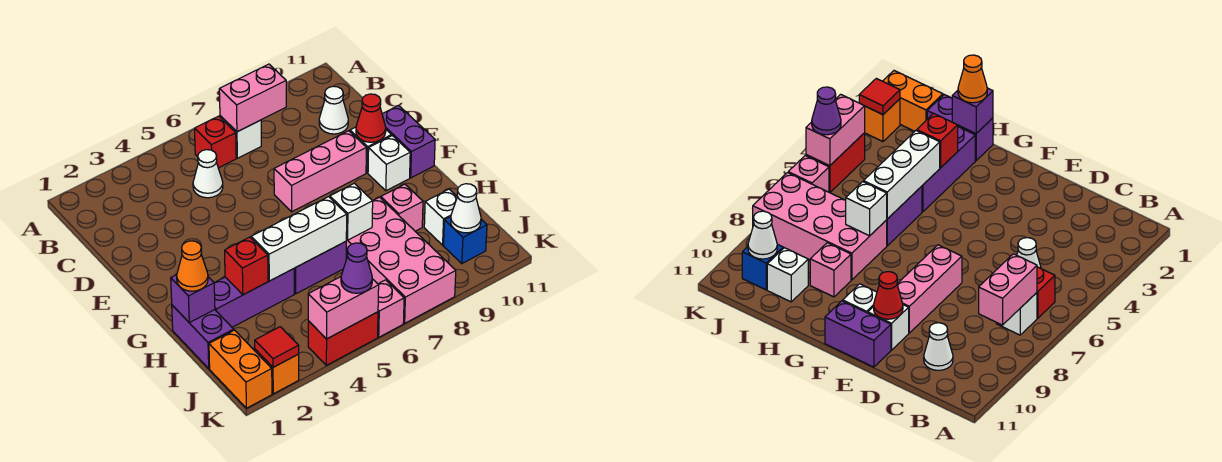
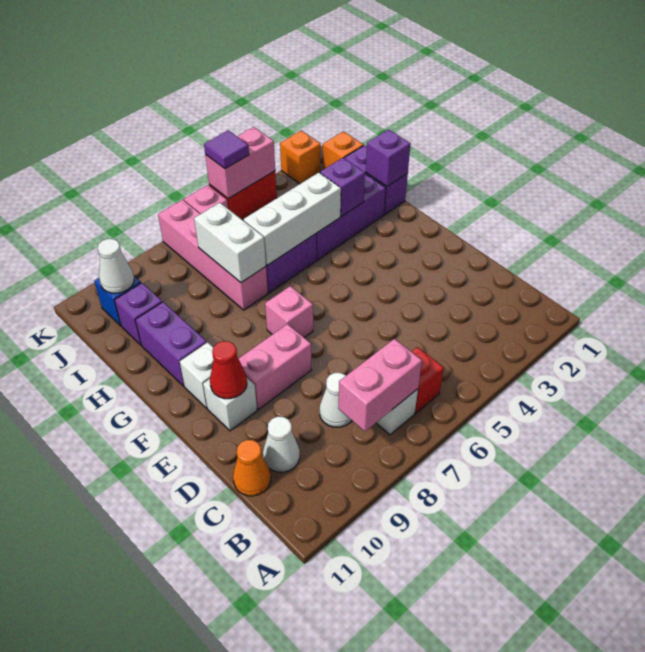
white cone C5 level 1 -> white cone C8 level 1
pink brick E7:E9 level 1 -> pink brick E8:E9 level 1
purple brick E11:F11 level 1 -> purple brick G10:H10 level 1
orange cone H1 level 3 -> orange cone C11 level 1
red brick H3 level 2 -> purple brick H3 level 2
pink brick H7:K8 level 1 -> pink brick H7:K7 level 1
white brick H7 level 2 -> white brick H7:I7 level 2
pink brick H9 level 1 -> pink brick F7 level 1
white brick I10 level 1 -> purple brick I10 level 1
orange brick J1:K1 level 1 -> orange brick J1 level 1
red tile K2 level 2 -> none
purple cone K5 level 3 -> purple tile K5 level 3

